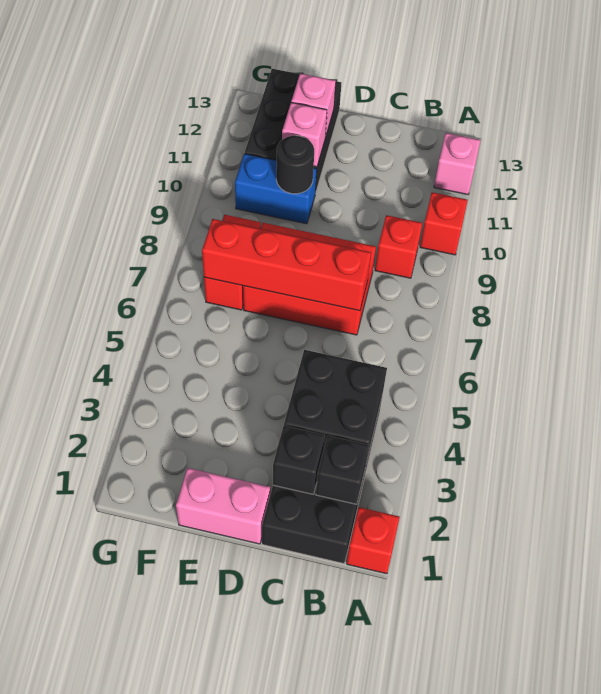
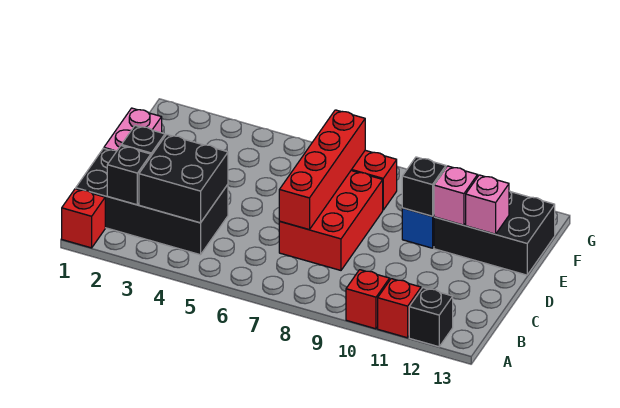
pink brick A12 level 1 -> black brick A12 level 1
red brick B9 level 1 -> red brick A11 level 1
black round brick E10 level 2 -> black brick E10 level 2

